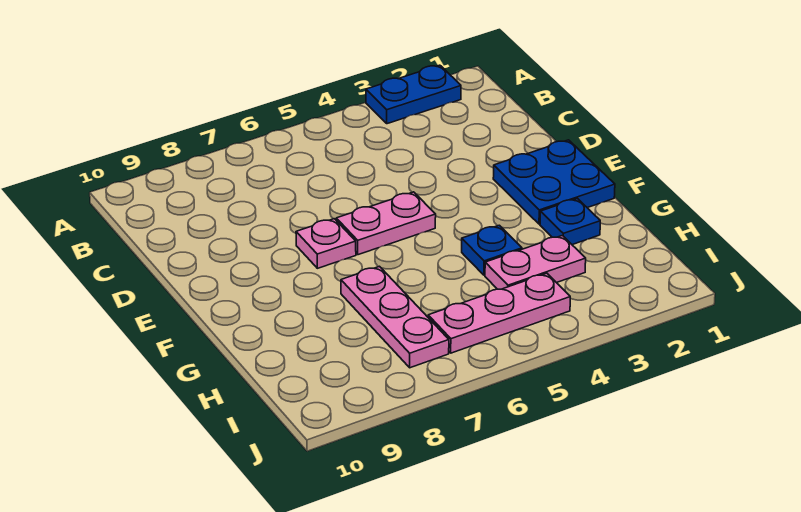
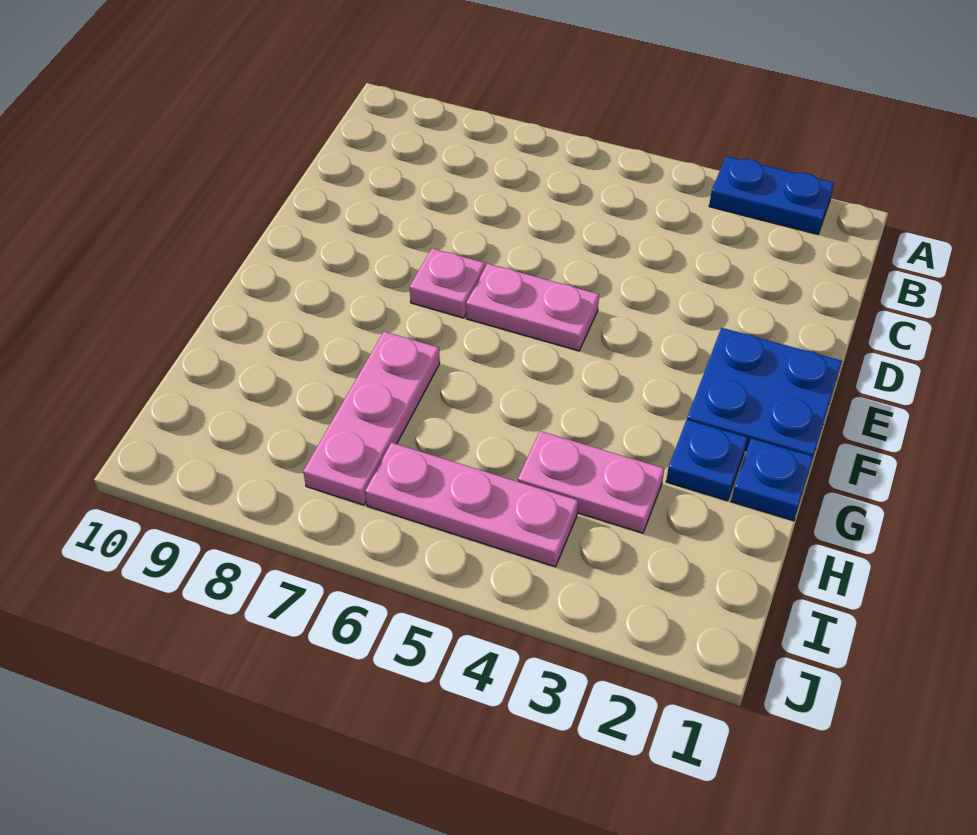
blue plate G4 level 1 -> blue plate G1 level 1

